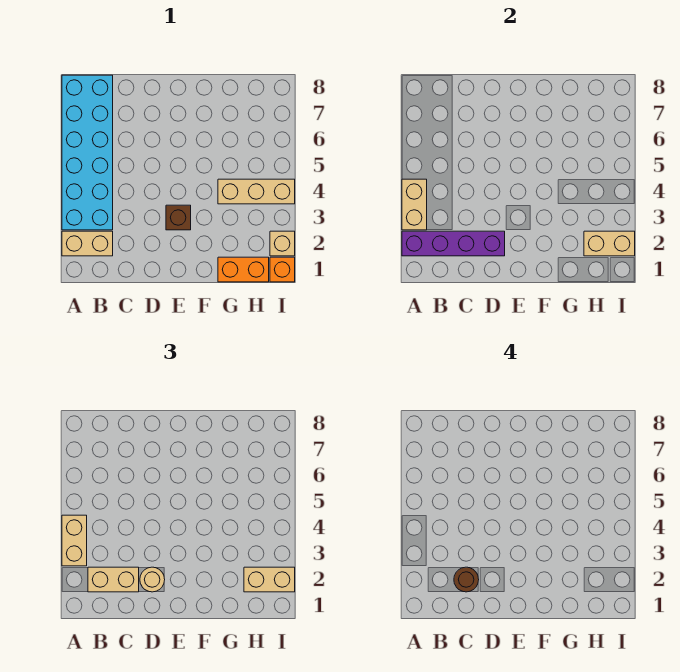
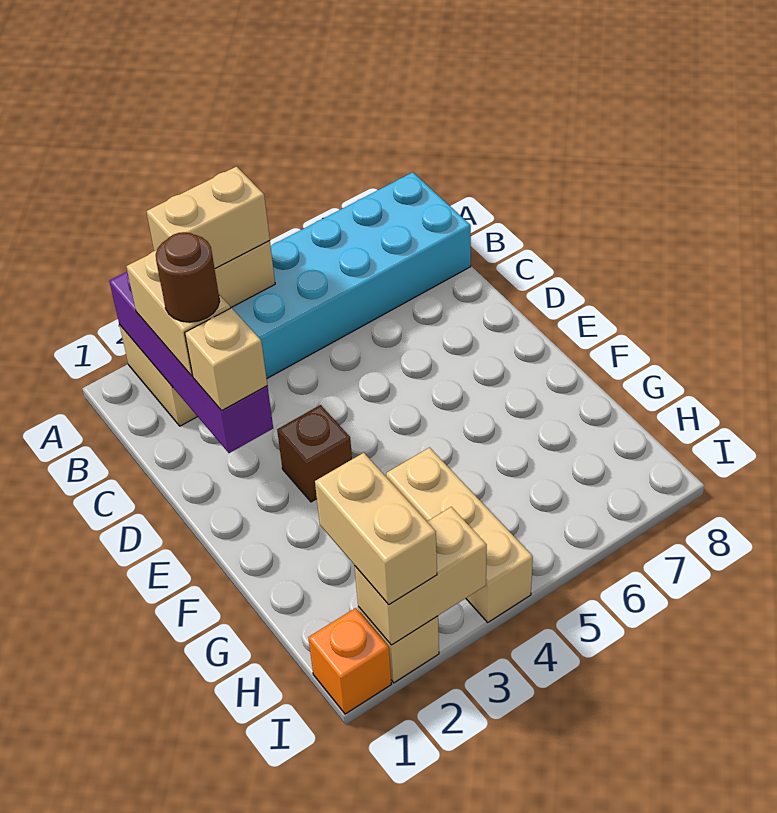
tan round brick D2 level 3 -> tan brick D2 level 3
orange brick G1:H1 level 1 -> none
tan brick H2:I2 level 2 -> tan brick I2:I3 level 2

